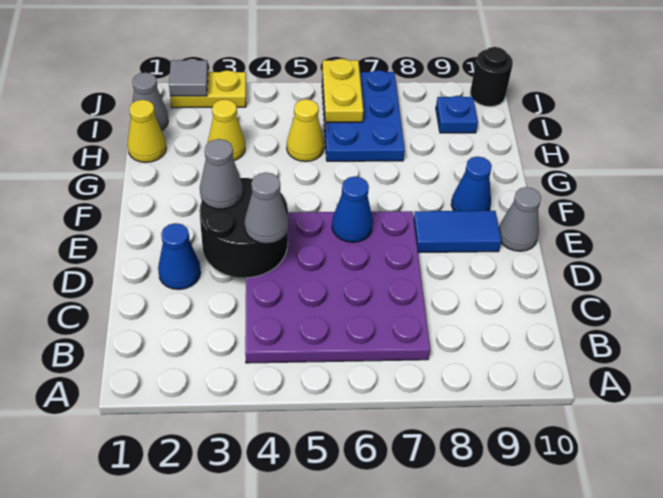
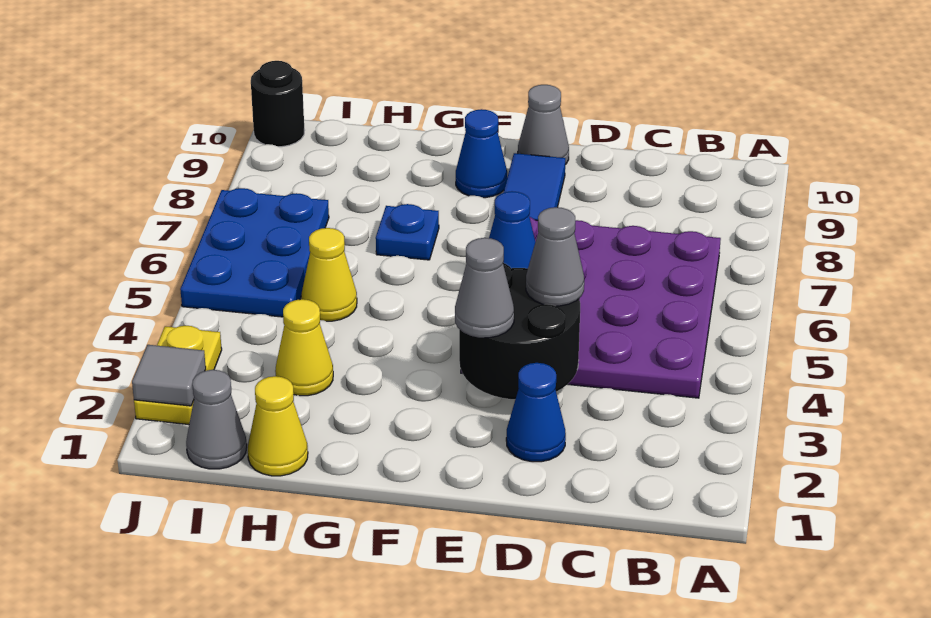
blue plate H6:J7 level 1 -> blue plate I5:J7 level 1
yellow plate I6:J6 level 2 -> none
blue plate I9 level 1 -> blue plate G7 level 1

